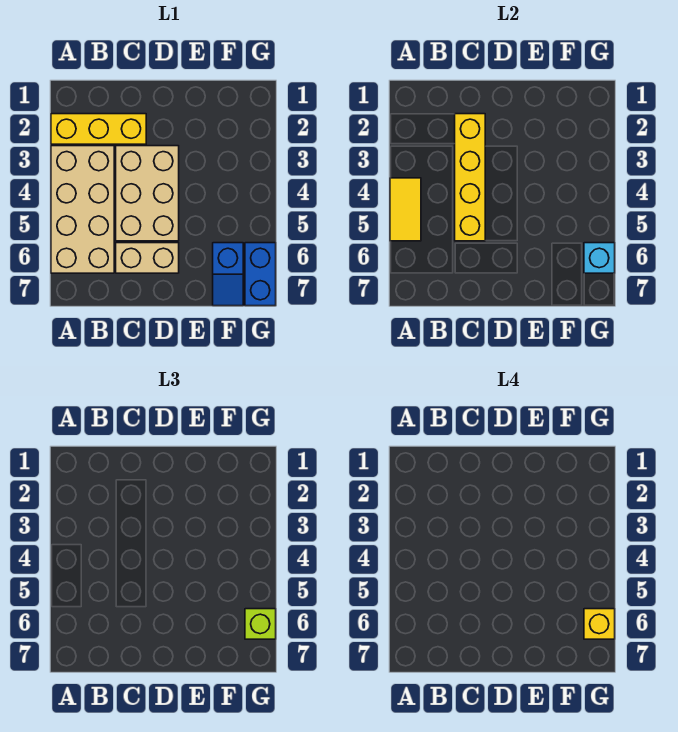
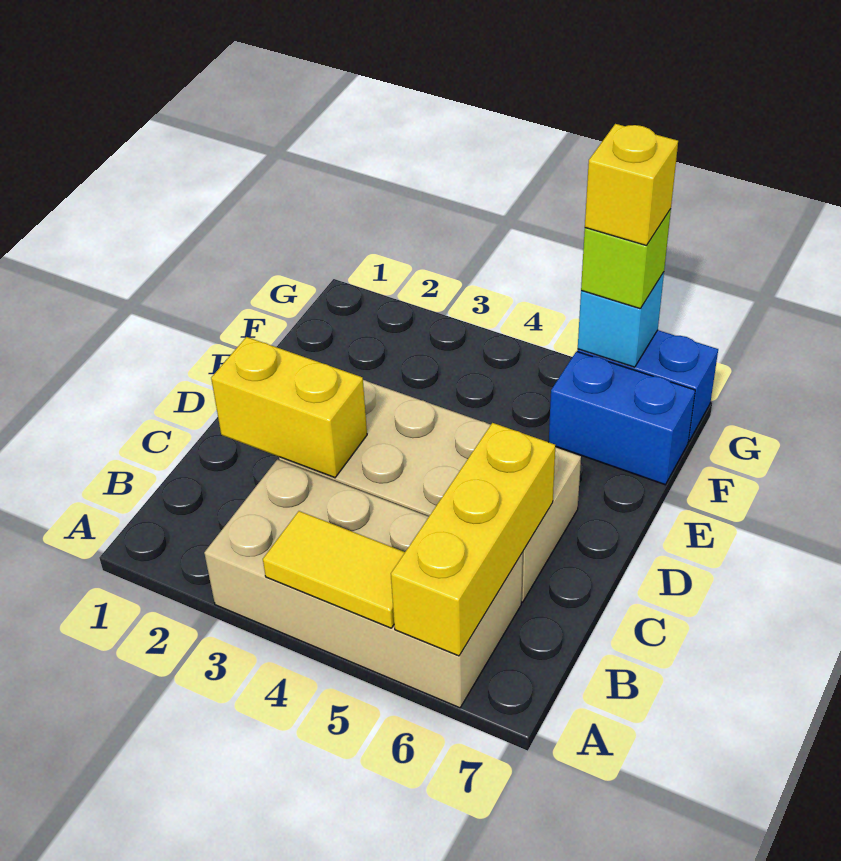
yellow brick A2:C2 level 1 -> yellow brick A6:C6 level 2
yellow brick C2:C5 level 2 -> yellow brick C2:C3 level 2
blue slope F6:F7 level 1 top 6 -> blue brick F6:F7 level 1

